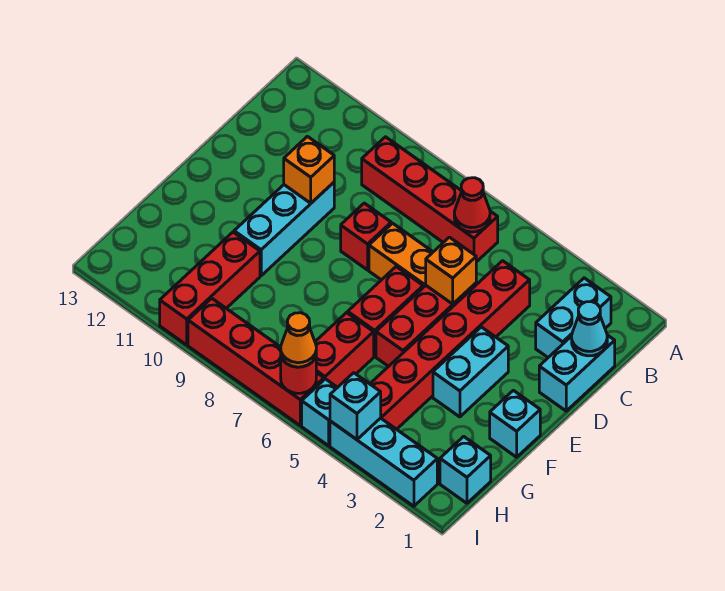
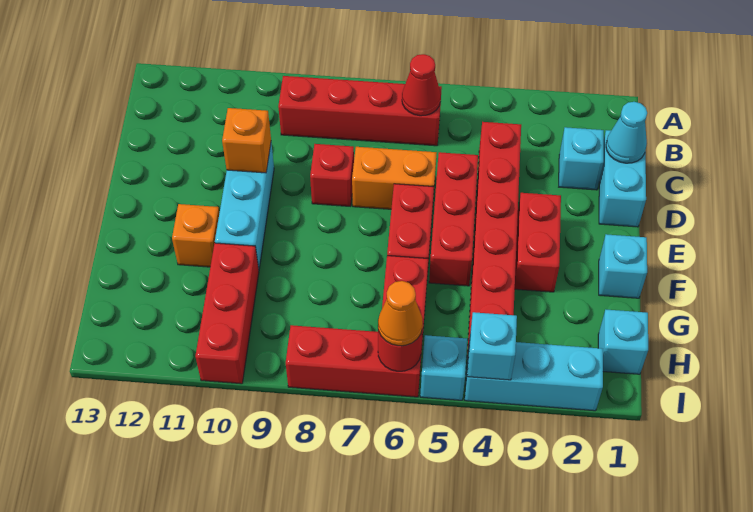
cyan brick B2:C2 level 1 -> cyan brick C2 level 1
orange brick D5 level 2 -> orange brick F11 level 1
cyan brick E3:F3 level 1 -> red brick E3:F3 level 1
red brick I6:I9 level 1 -> red brick I6:I8 level 1

